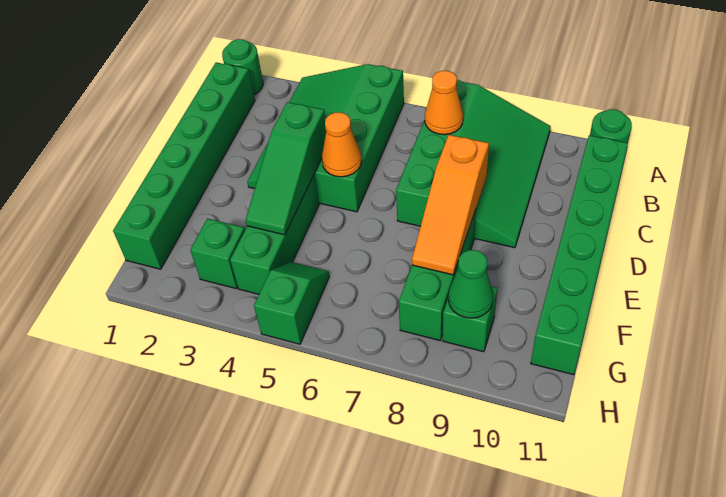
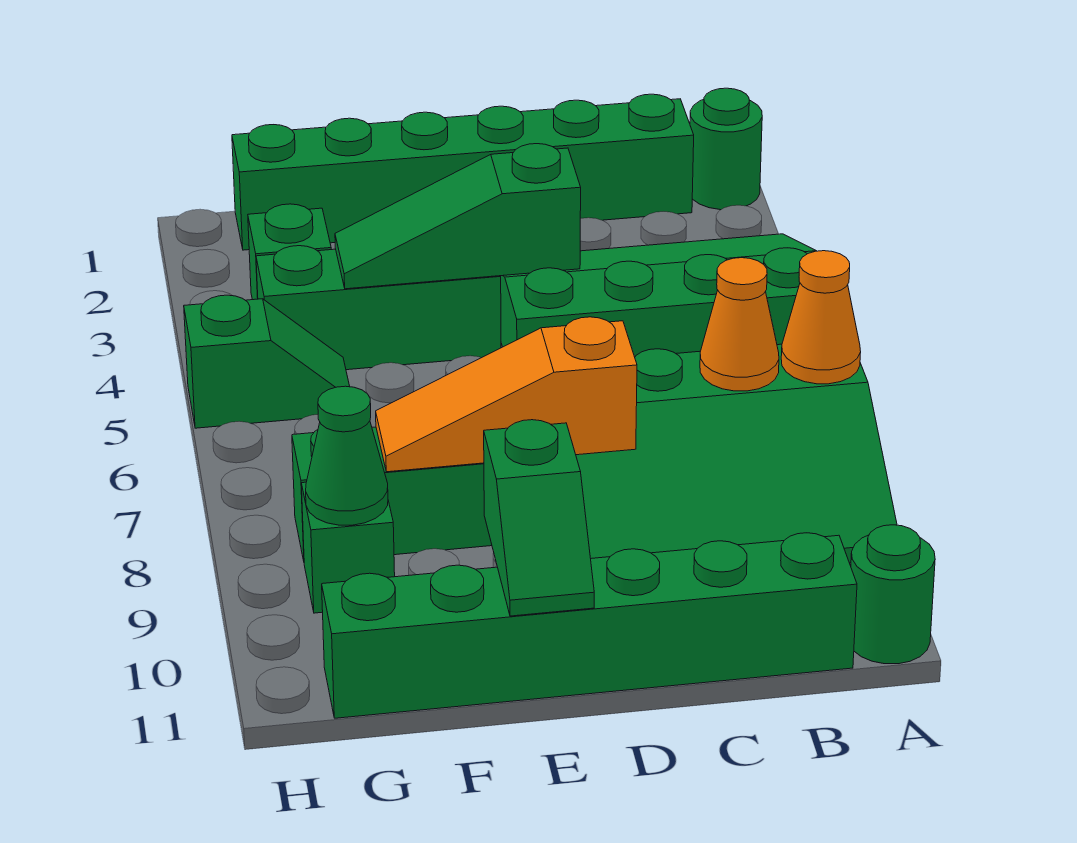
orange cone D5 level 2 -> orange cone A7 level 2
none -> green slope E10:E11 level 2 top 10

